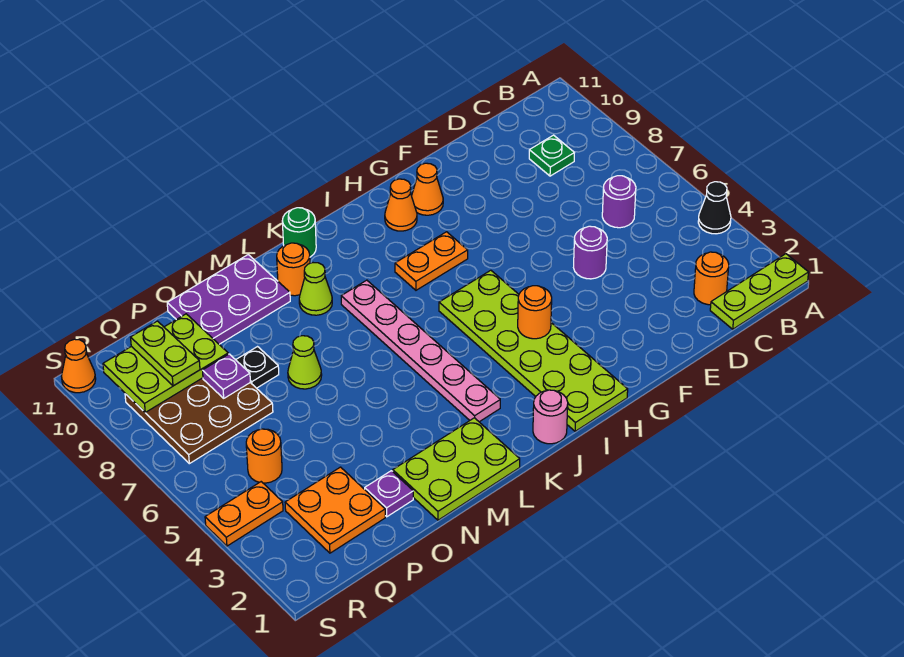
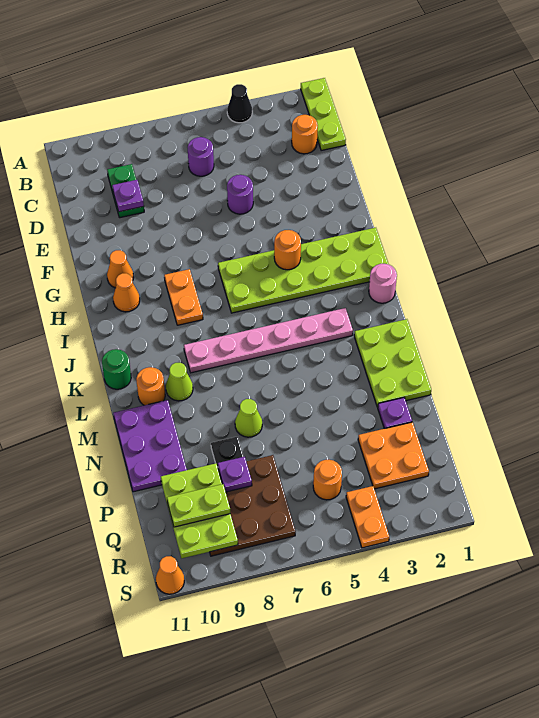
green plate C9 level 1 -> green plate C9:D9 level 1
none -> purple plate D9 level 2

